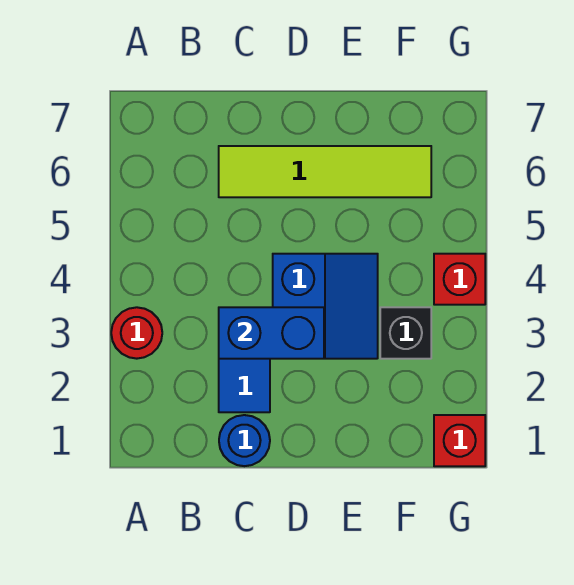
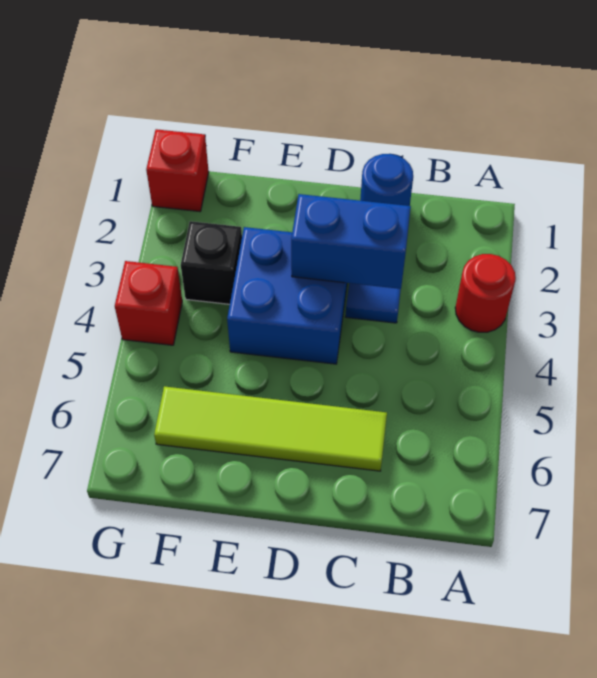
blue slope D3:E4 level 1 top D -> blue brick D3:E4 level 1

